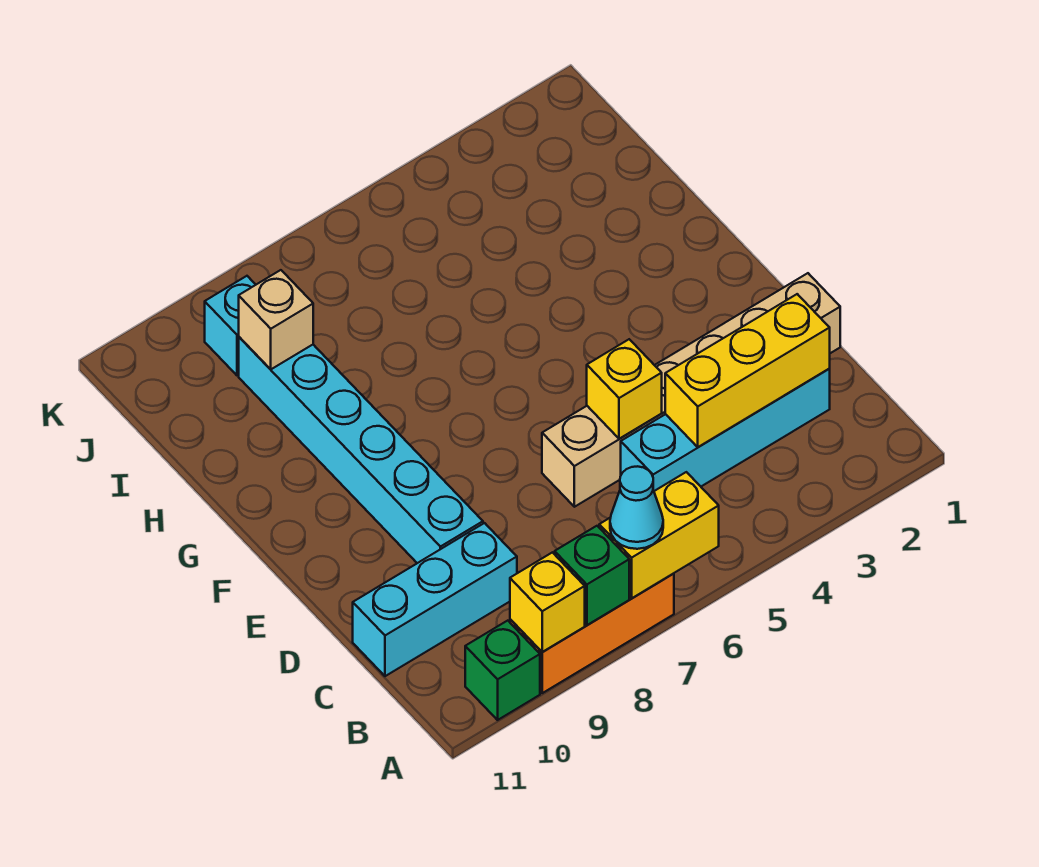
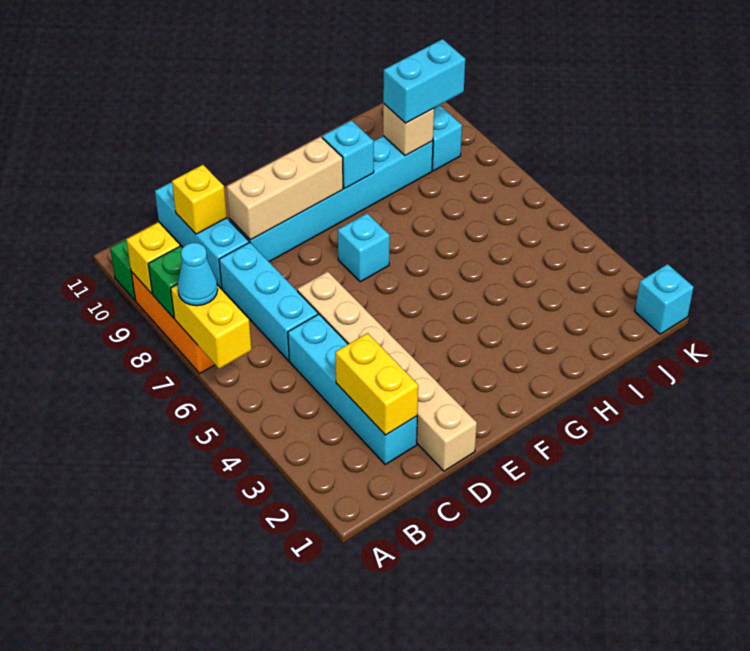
yellow brick C2:C4 level 2 -> yellow brick C2:C3 level 2
none -> cyan brick C6:C8 level 1
yellow brick D5 level 2 -> yellow brick C10 level 2
none -> tan brick D9:F9 level 2
none -> cyan brick F7 level 1
none -> cyan brick G9 level 2
none -> cyan brick I9:J9 level 3
none -> cyan brick K1 level 1

